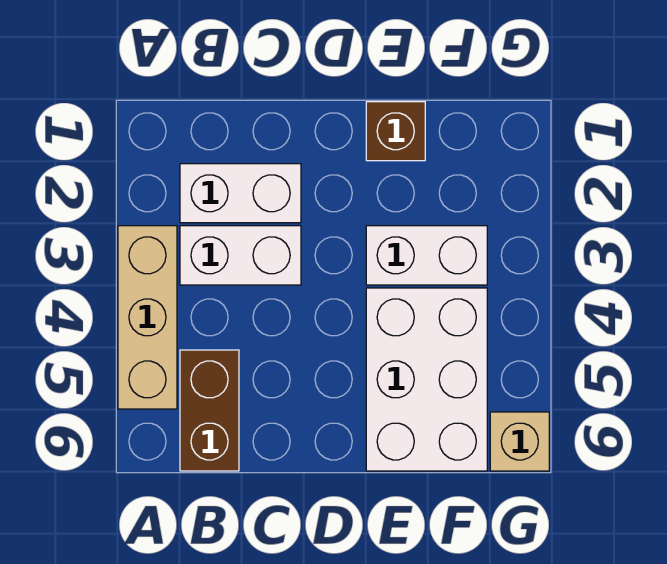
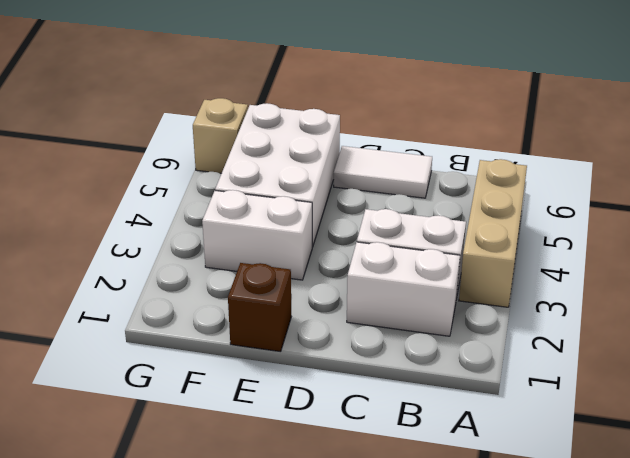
brown brick B5:B6 level 1 -> none
none -> white tile C6:D6 level 1

